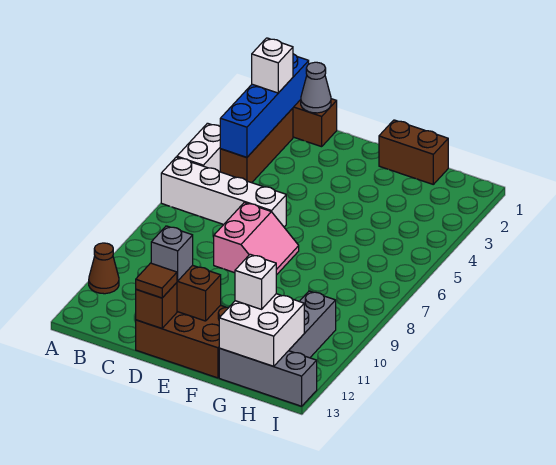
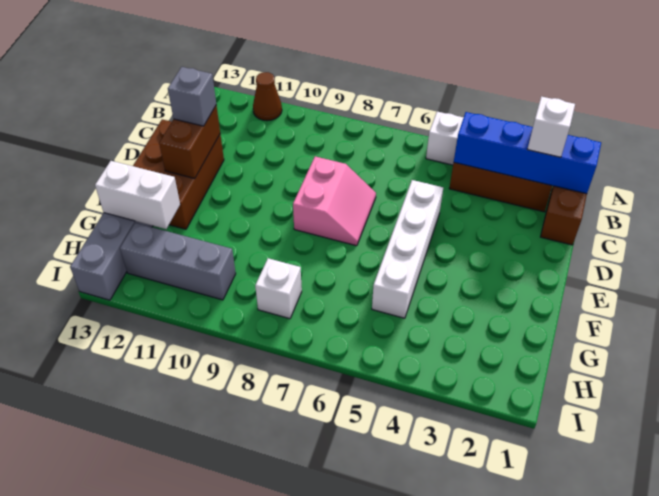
white brick A6:D6 level 1 -> white brick D5:G5 level 1
grey cone C1 level 2 -> none
pink slope D7:E8 level 1 top D -> pink slope D7:E8 level 1 top 8
brown brick D13 level 2 -> none
brown tile D13 level 3 -> none
brown brick F1:G1 level 1 -> none
white brick G12:H13 level 2 -> white brick G12:G13 level 2
white brick G12 level 3 -> white brick H8 level 1

